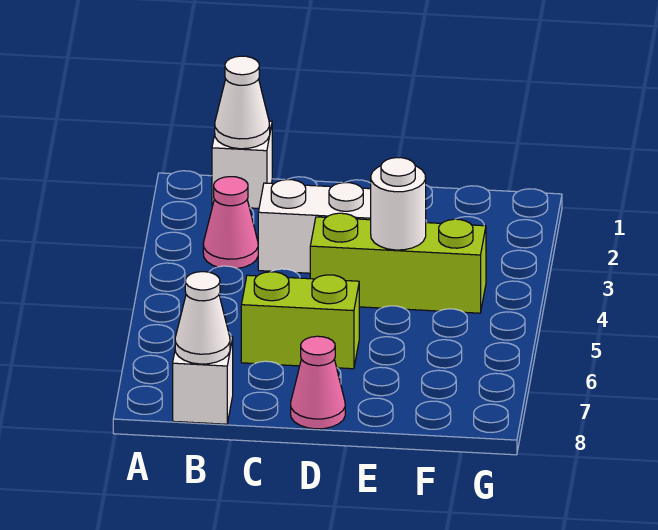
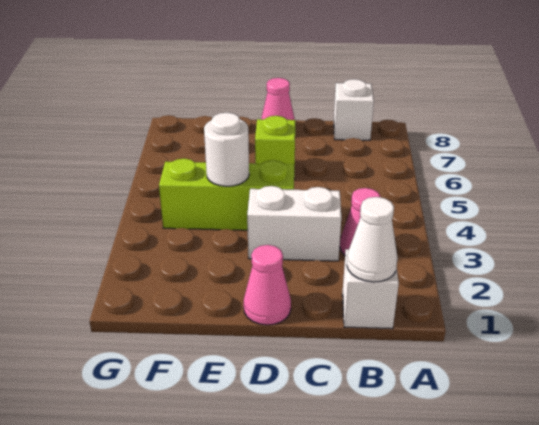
white cone B8 level 2 -> none
lime brick C6:D6 level 1 -> lime brick D6 level 1
none -> pink cone D1 level 1

